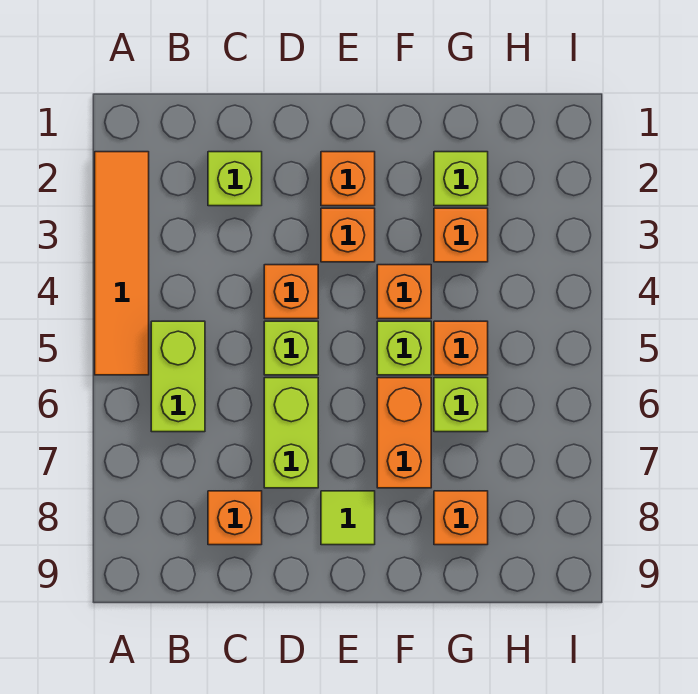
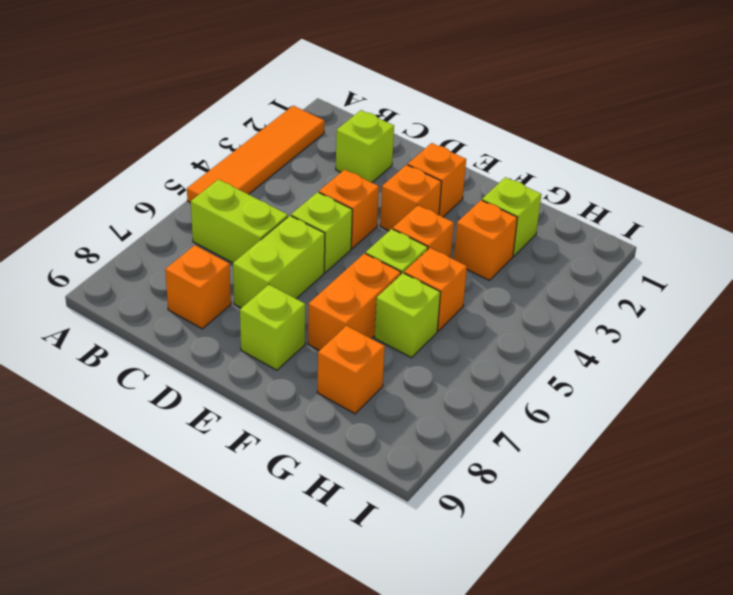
lime brick B5:B6 level 1 -> lime brick B6:C6 level 1
lime tile E8 level 1 -> lime brick E8 level 1

